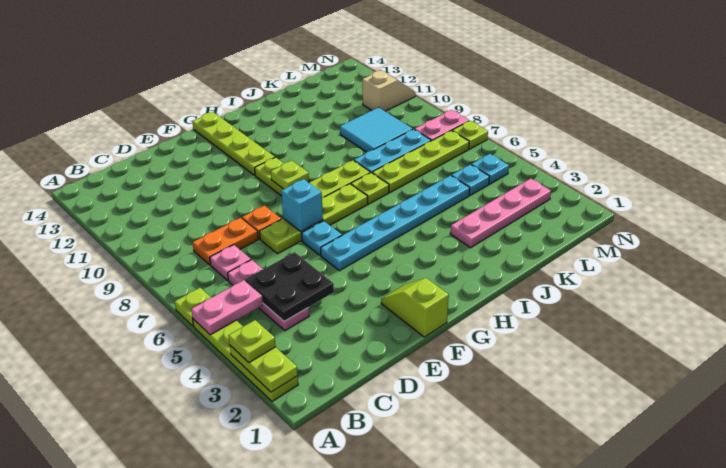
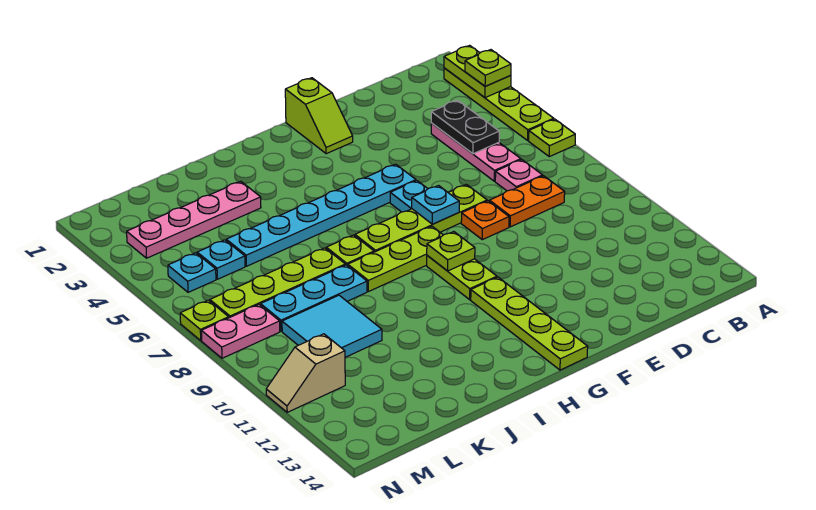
pink plate A5:B5 level 2 -> none
black plate C4:D5 level 2 -> black plate C4:C5 level 2
cyan brick F7 level 2 -> cyan plate F7 level 2

